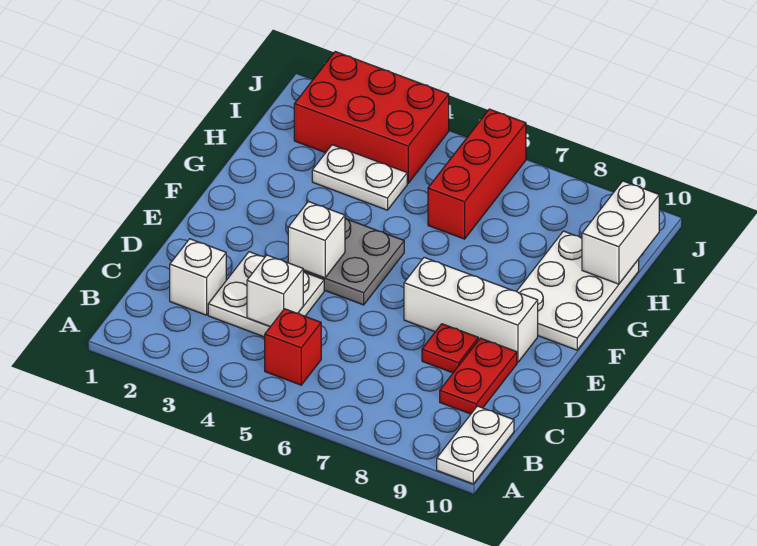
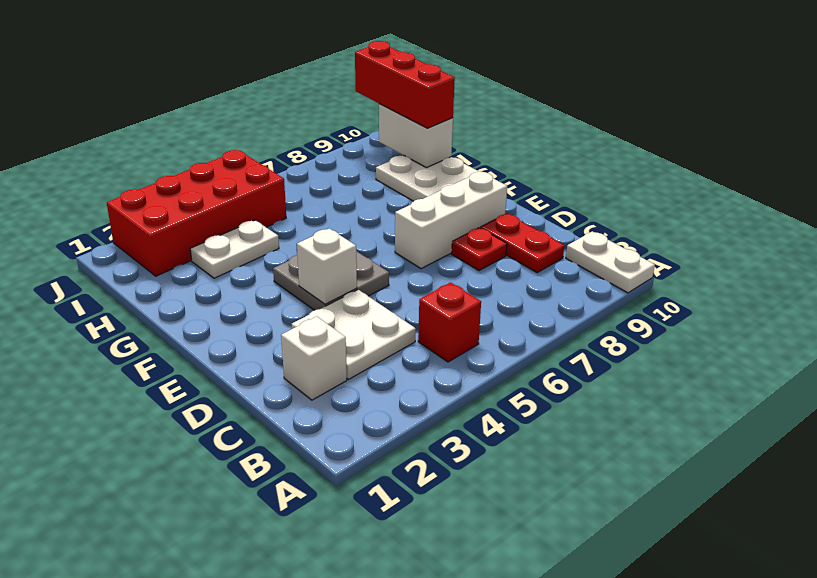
white brick C4 level 2 -> none
red brick H6:J6 level 1 -> red brick H10:J10 level 3
red brick I2:J4 level 1 -> red brick I2:J5 level 1

